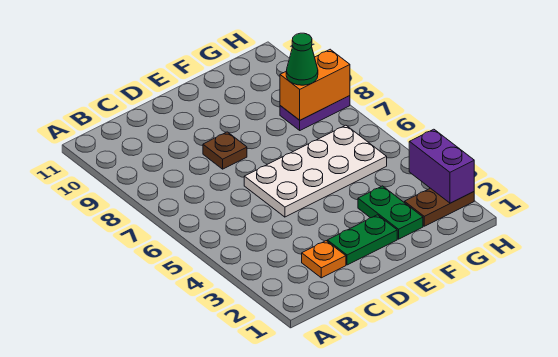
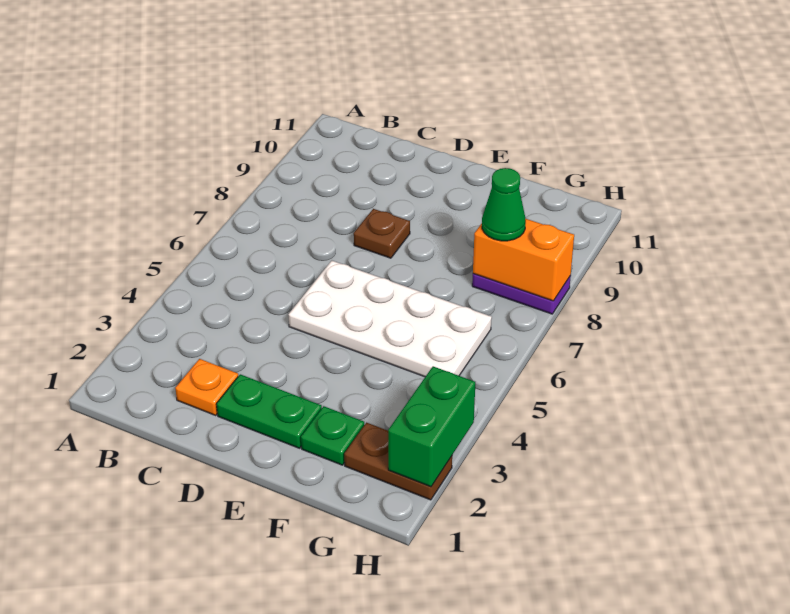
green plate F2:F3 level 1 -> green plate F2 level 1
purple brick H2:H3 level 2 -> green brick H2:H3 level 2

